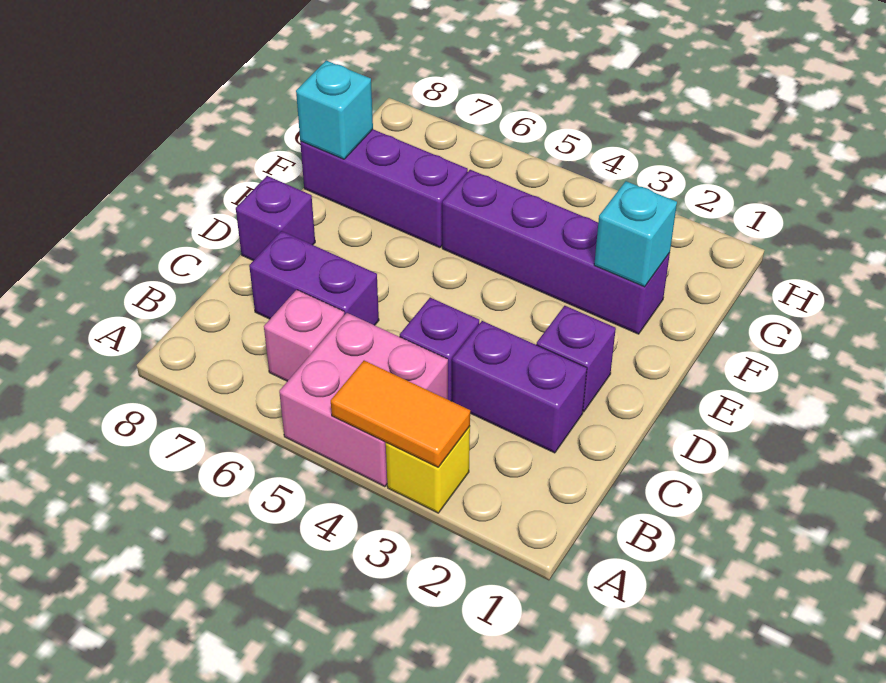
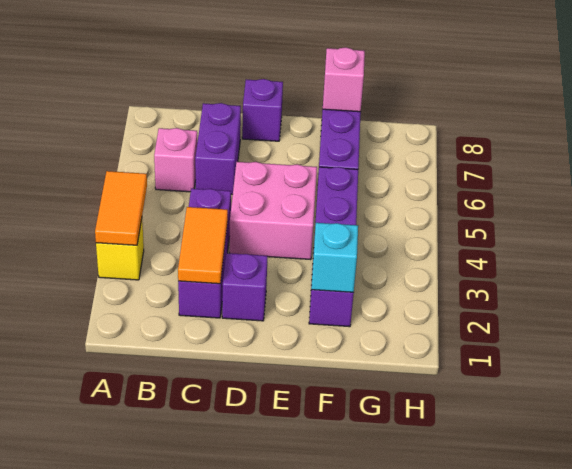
pink brick A4:B5 level 1 -> pink brick D4:E5 level 1
none -> orange tile C2:C3 level 2
cyan brick F8 level 2 -> pink brick F8 level 2

